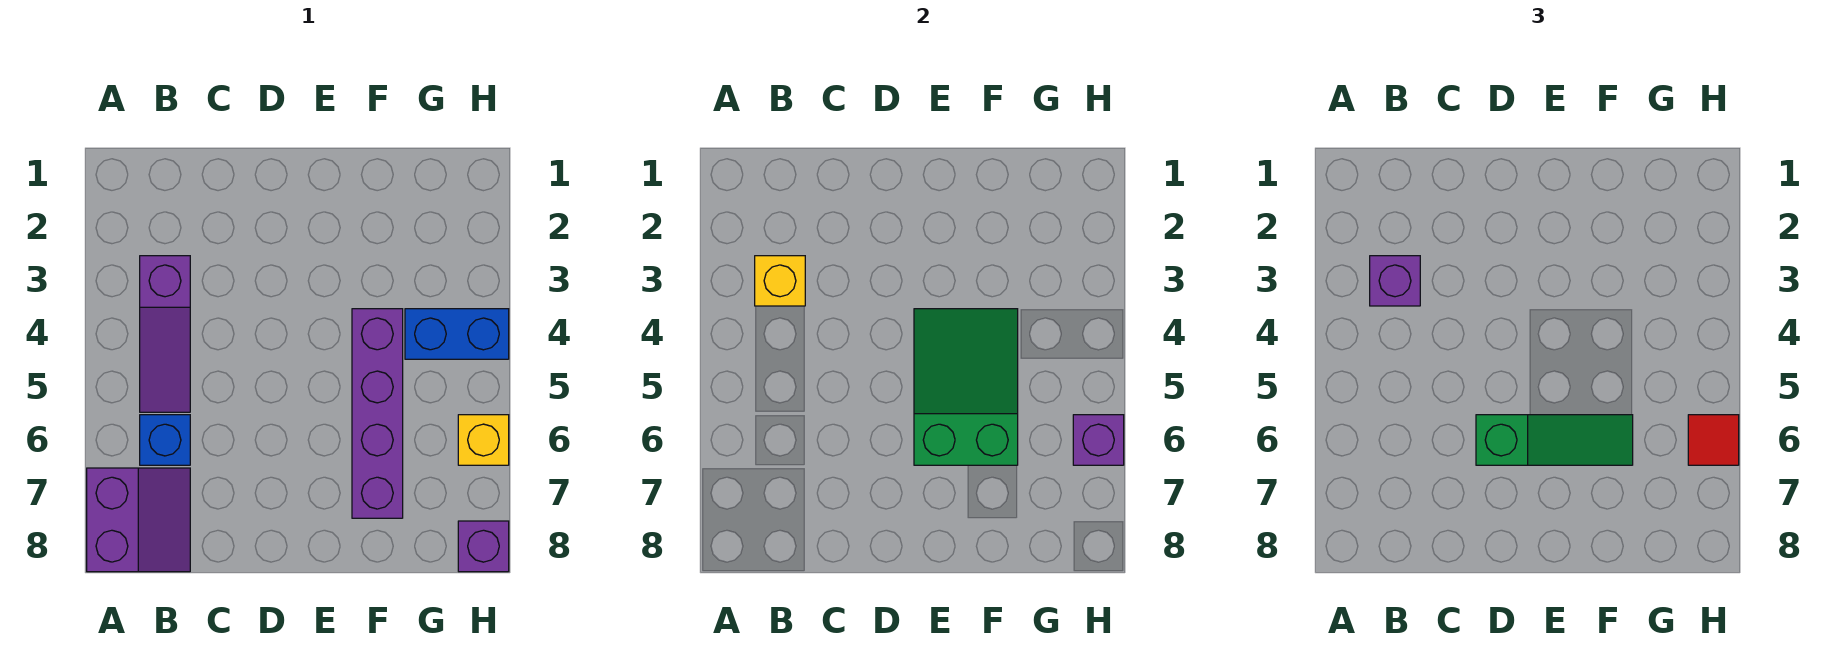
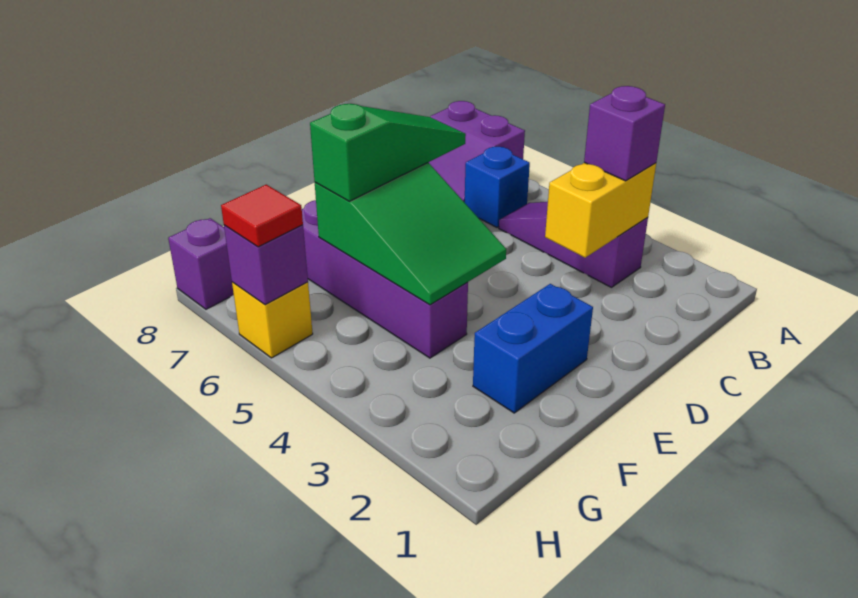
yellow brick B3 level 2 -> yellow brick B3:C3 level 2
green slope D6:F6 level 3 top D -> green slope D6:F6 level 3 top F
blue brick G4:H4 level 1 -> blue brick E2:F2 level 1

